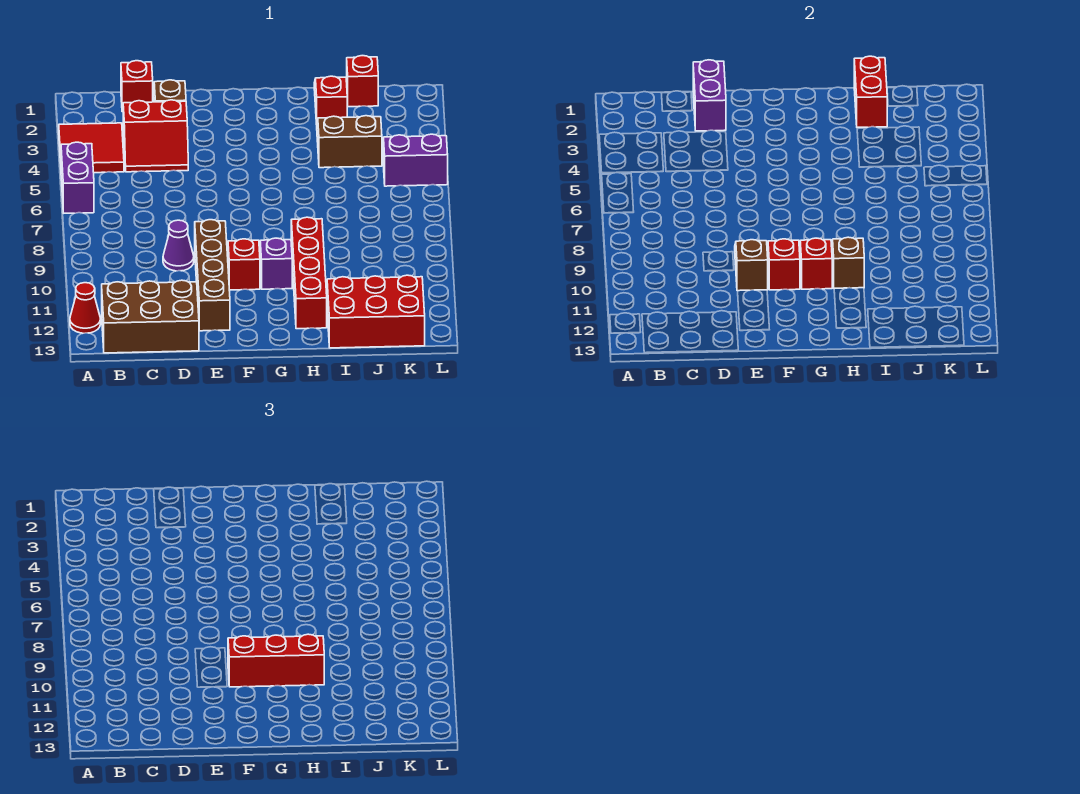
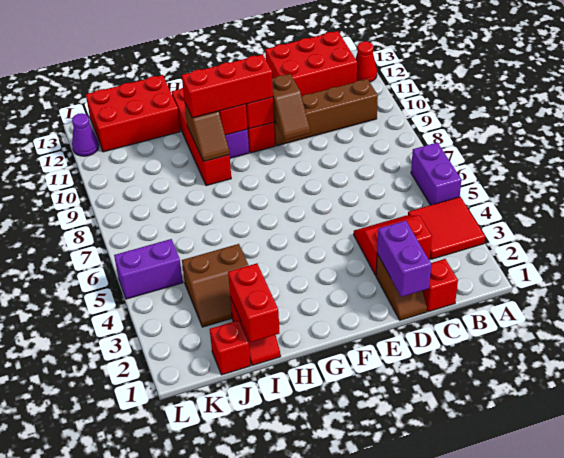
brown brick B12:D13 level 1 -> red brick B12:D13 level 1
purple cone D9 level 1 -> purple cone L12 level 1
brown brick E9:E12 level 1 -> brown brick B10:E10 level 1

